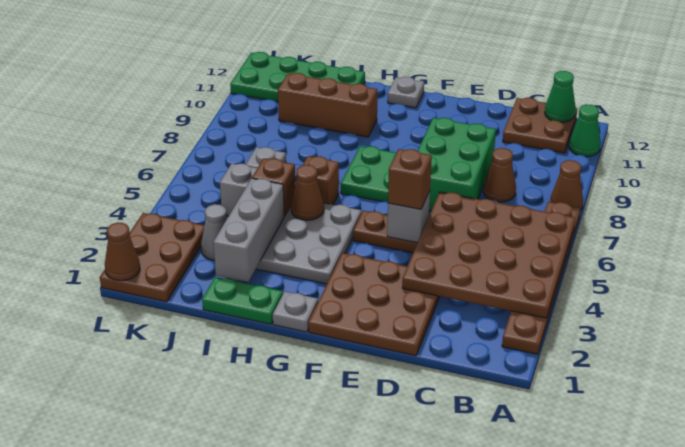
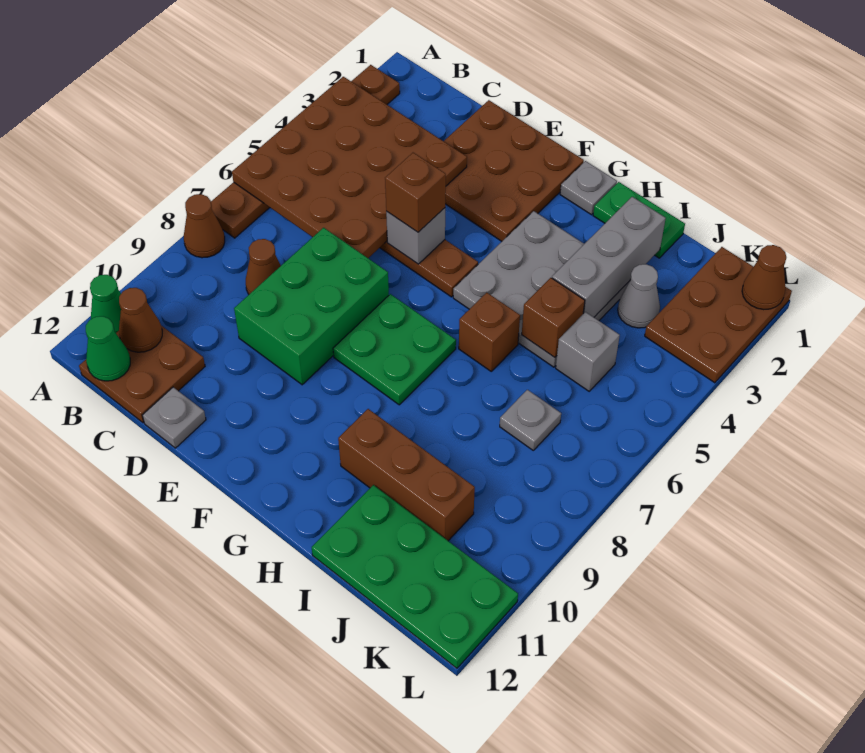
grey plate G12 level 1 -> grey plate D12 level 1
brown cone H5 level 2 -> brown cone B11 level 2

